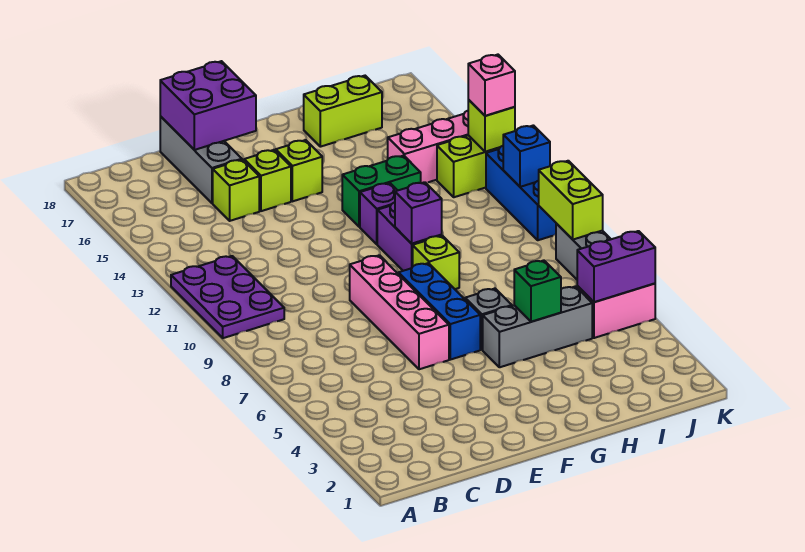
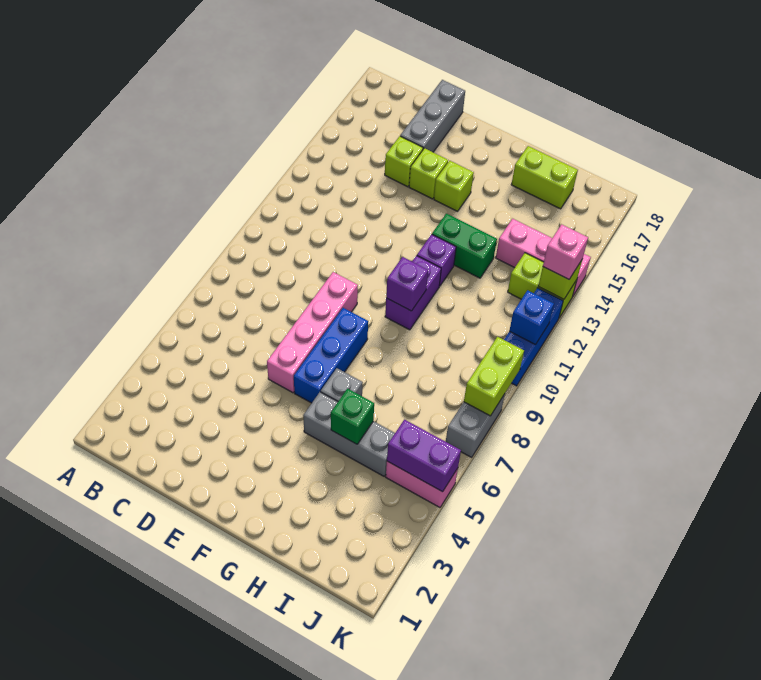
purple plate A10:B12 level 1 -> none
purple brick D17:E18 level 2 -> none
lime brick G9 level 1 -> none

